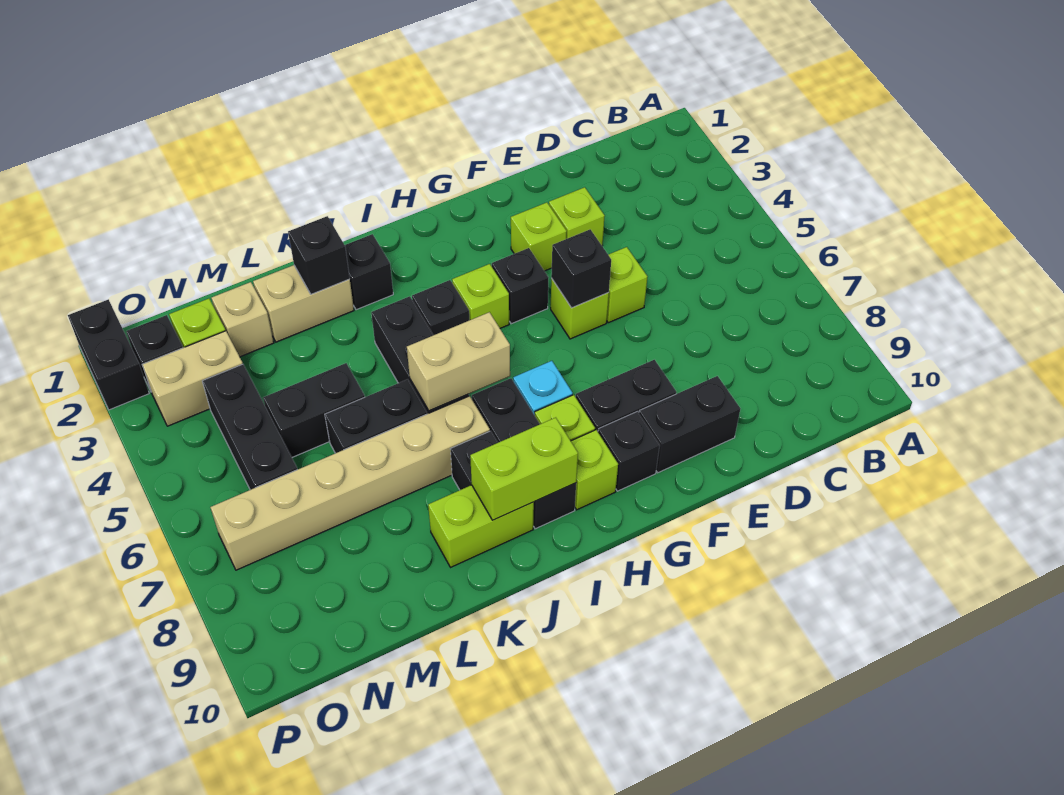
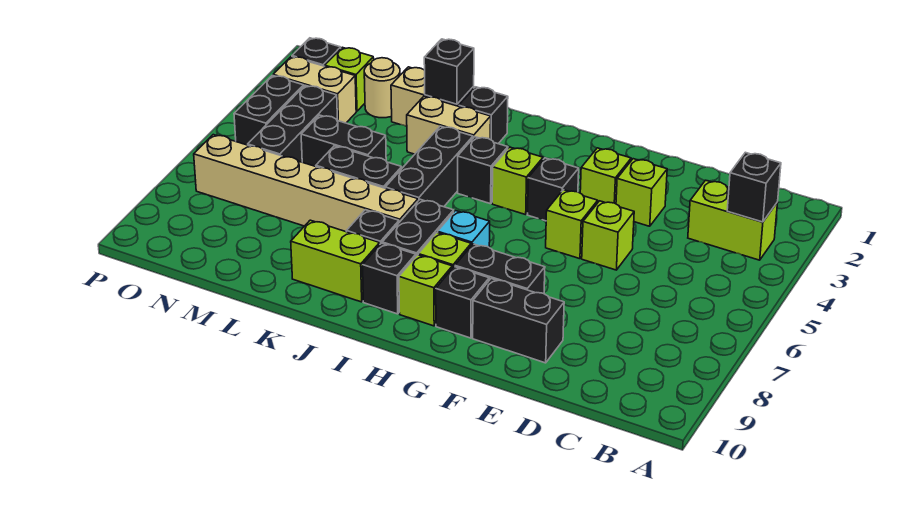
black brick F5 level 2 -> black brick B3 level 2
tan brick I6:J6 level 2 -> tan brick J3:K3 level 1
lime brick I9:J9 level 2 -> lime brick B3:C3 level 1
tan brick M2 level 1 -> tan round brick M2 level 1
black brick P1:P2 level 1 -> black brick O4:O5 level 1

